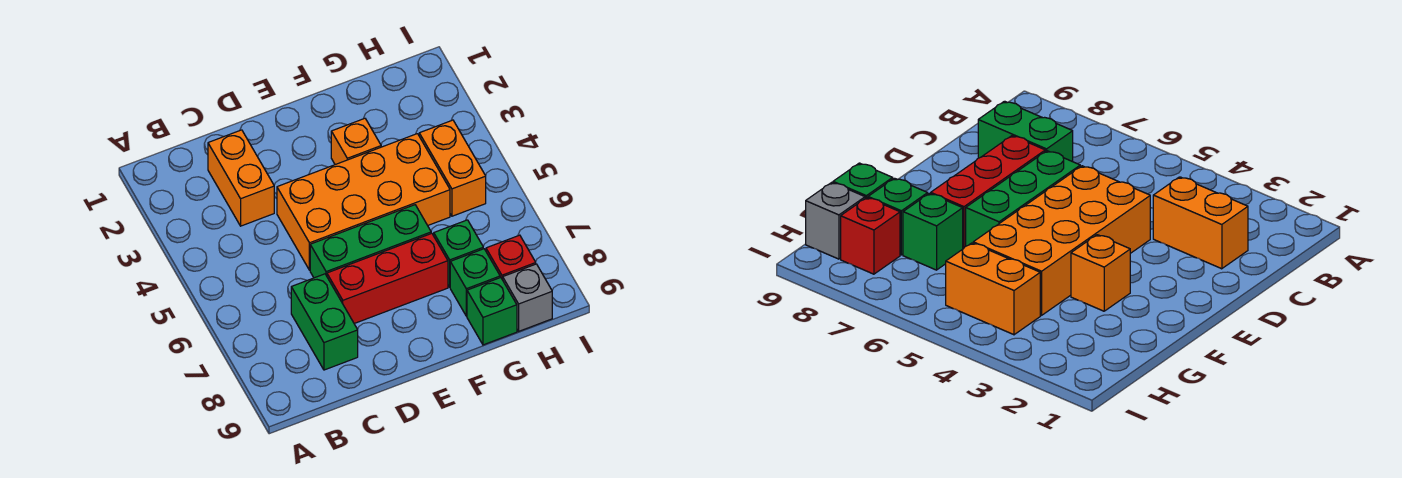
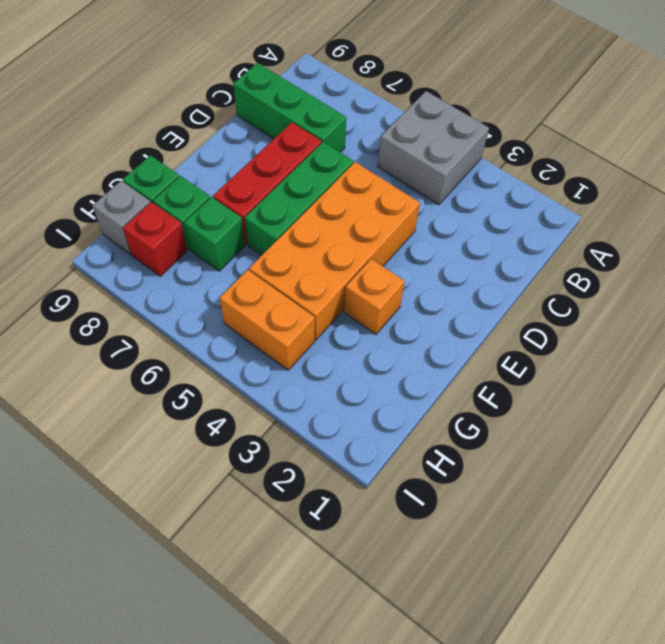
none -> grey brick A4:B5 level 1
orange brick C2:C3 level 1 -> none
green brick C7:C8 level 1 -> green brick C7:C9 level 1

